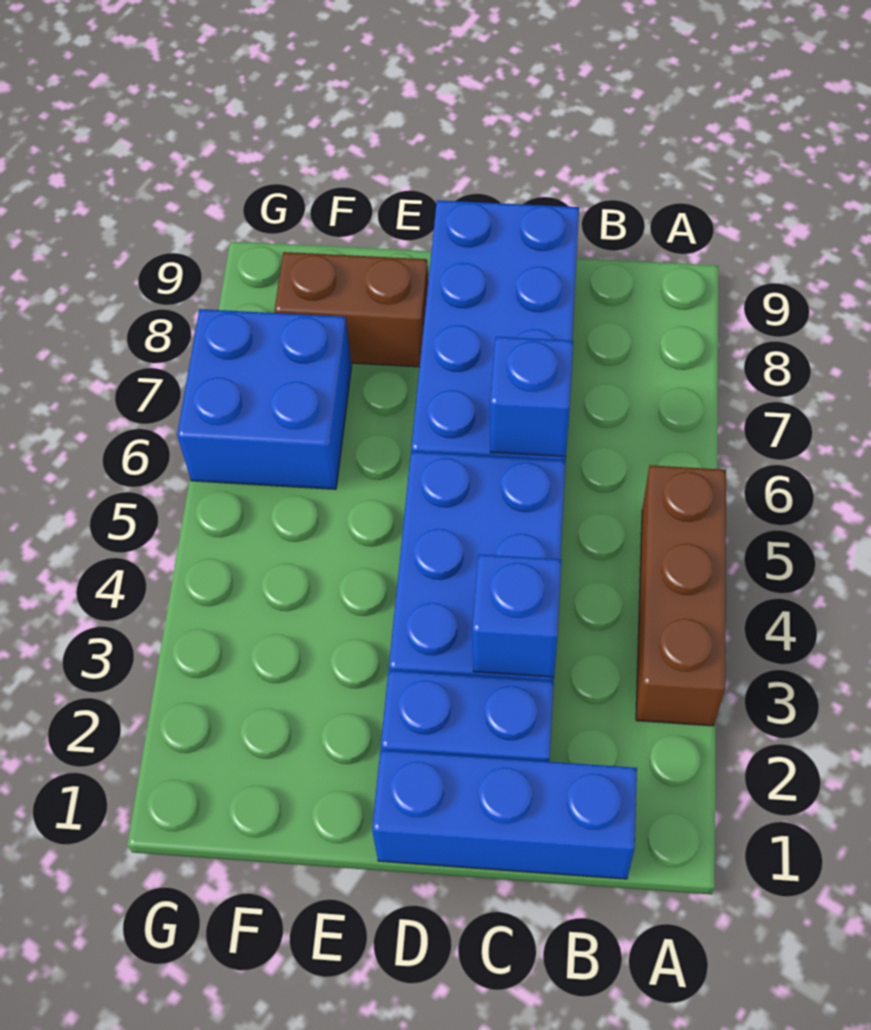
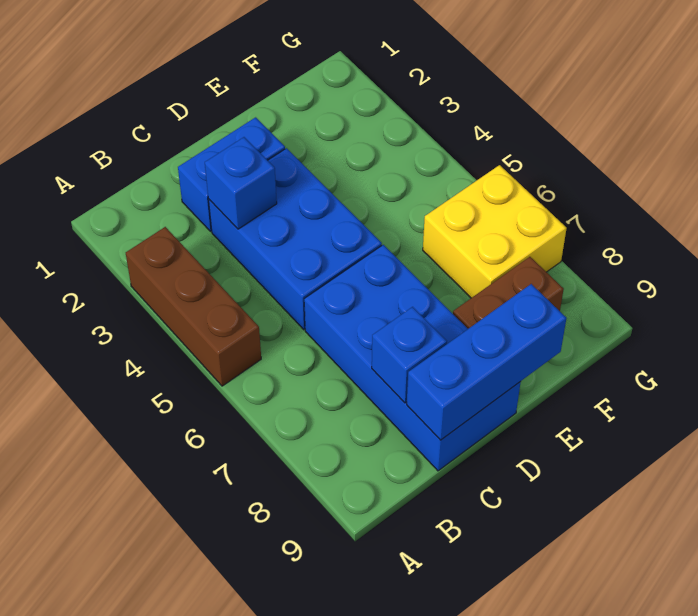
blue brick B1:D1 level 1 -> blue brick C9:E9 level 2
blue brick C6 level 2 -> blue brick C8 level 2
blue brick F6:G7 level 1 -> yellow brick F6:G7 level 1

